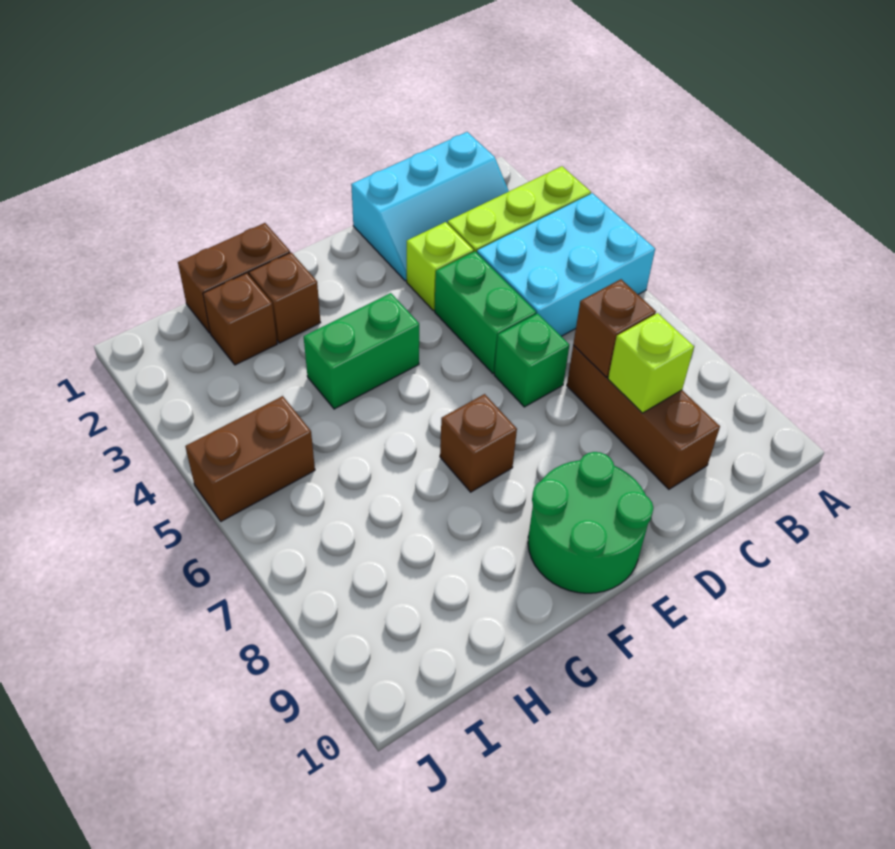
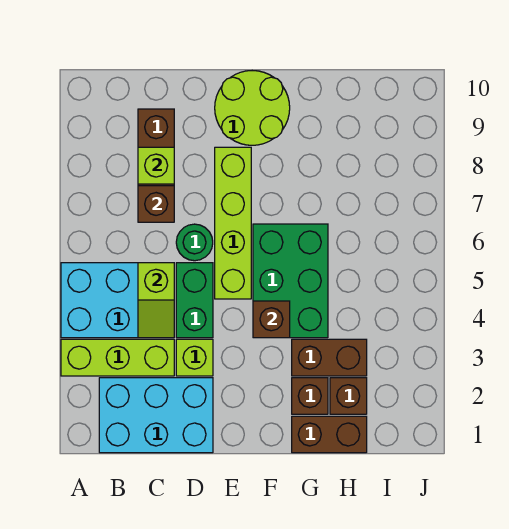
cyan slope B1:D2 level 1 top 1 -> cyan brick B1:D2 level 1
none -> lime slope C4:C5 level 2 top 5
green brick D6 level 1 -> green round brick D6 level 1
none -> lime brick E5:E8 level 1
green round brick E9:F10 level 1 -> lime round brick E9:F10 level 1
green brick F4:G4 level 1 -> green brick F4:G6 level 1
brown brick F7 level 1 -> brown brick F4 level 2
brown brick I5:J5 level 1 -> brown brick G3:H3 level 1

